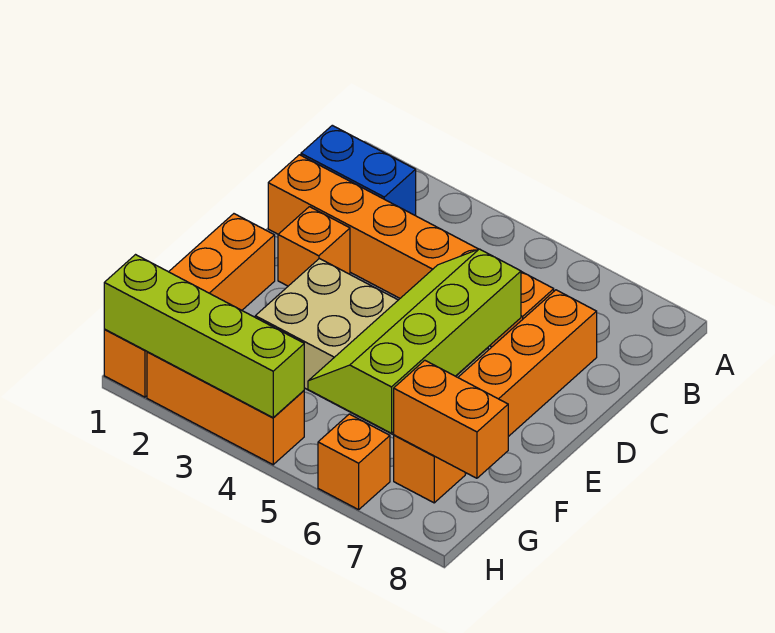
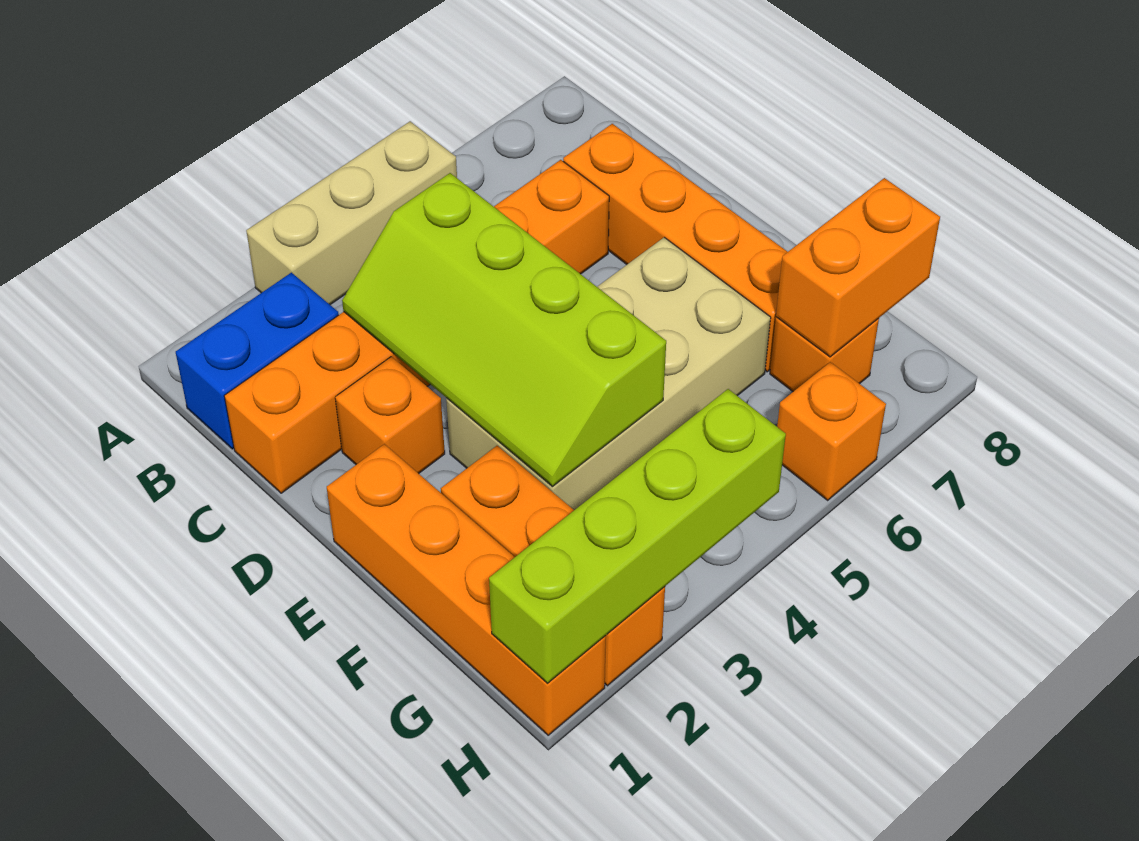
none -> tan brick A3:A5 level 1
lime slope D5:G6 level 2 top 6 -> lime slope C3:F4 level 2 top 4
orange brick H2:H4 level 1 -> orange brick F2:H2 level 1

